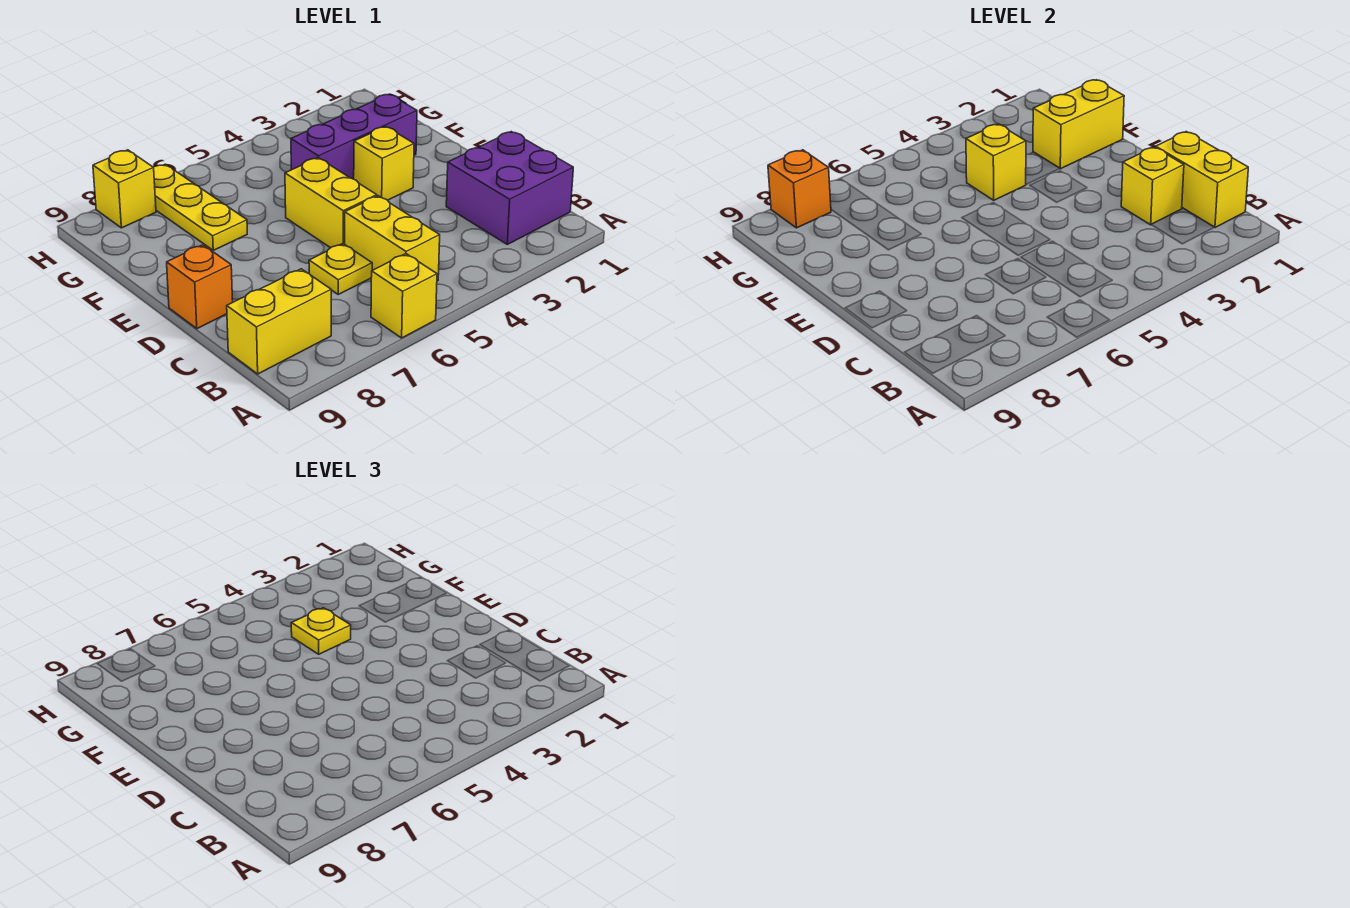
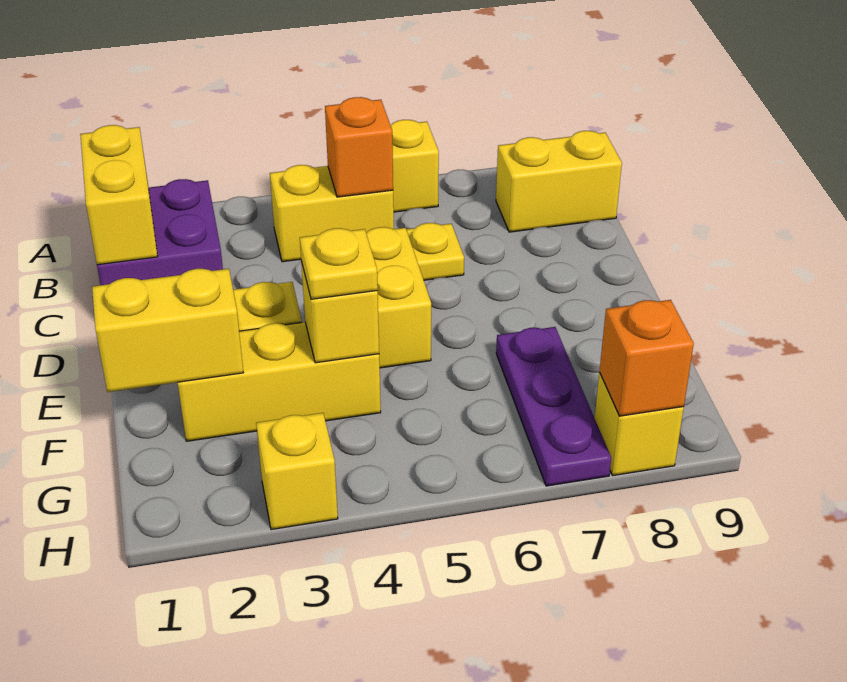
yellow brick B5:C5 level 1 -> yellow brick B4:B5 level 1
yellow brick C2 level 2 -> yellow brick H3 level 1
orange brick D9 level 1 -> orange brick B5 level 2
purple brick F2:F4 level 1 -> yellow brick F2:F4 level 1
yellow plate F7:H7 level 1 -> purple plate F7:H7 level 1

